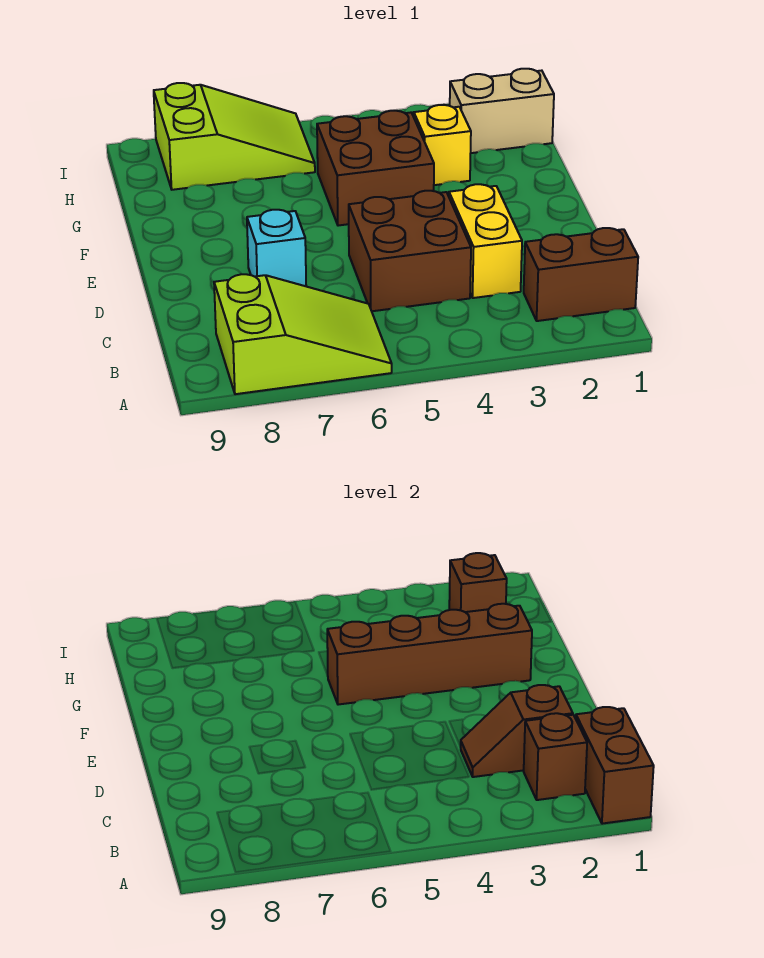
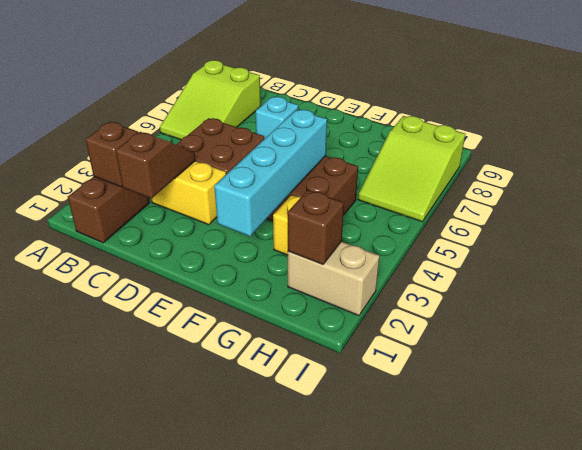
brown brick A1:B1 level 2 -> none
brown brick F2:F5 level 2 -> cyan brick F2:F5 level 2
tan brick H1:H2 level 1 -> tan brick H2:I2 level 1

